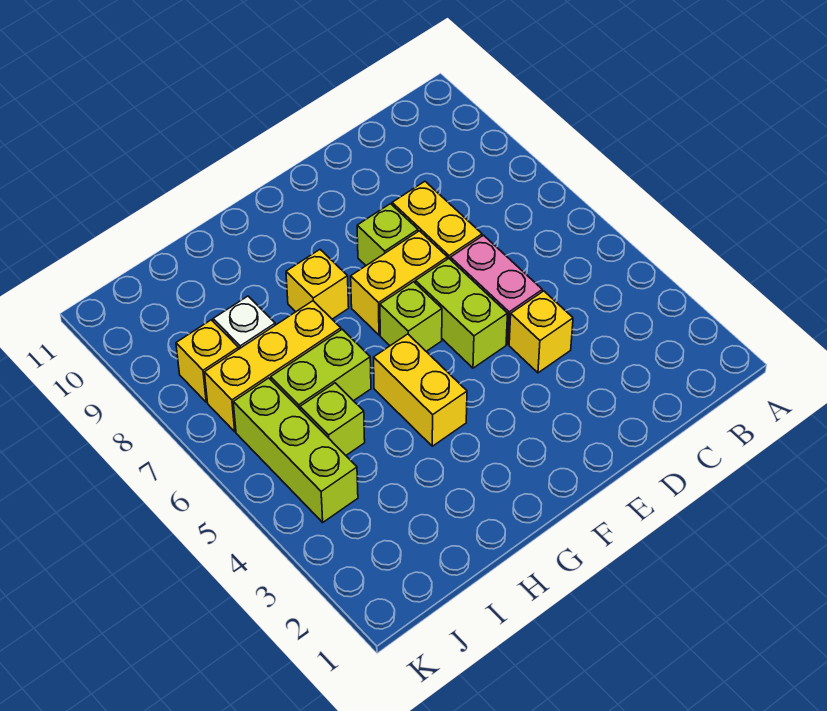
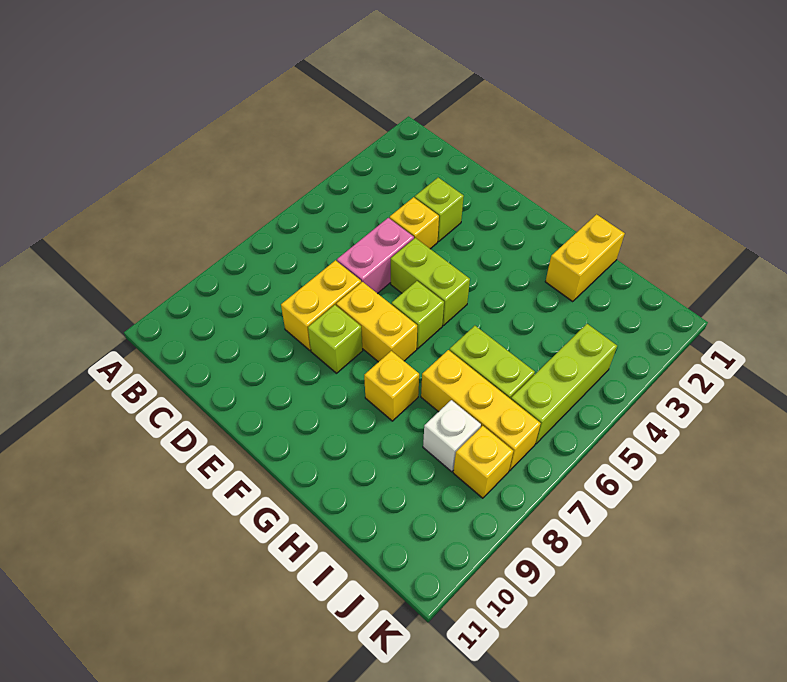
lime brick E5:E6 level 1 -> lime brick E5:F5 level 1
yellow brick G4:G5 level 1 -> yellow brick H1:H2 level 1
lime brick I5 level 1 -> lime brick D3 level 1

